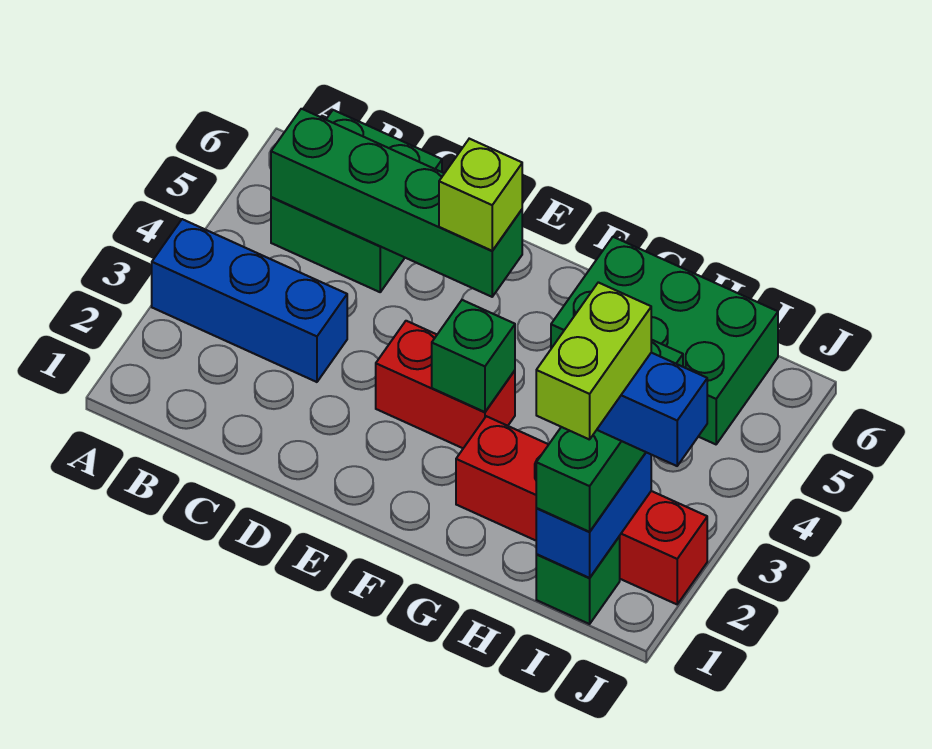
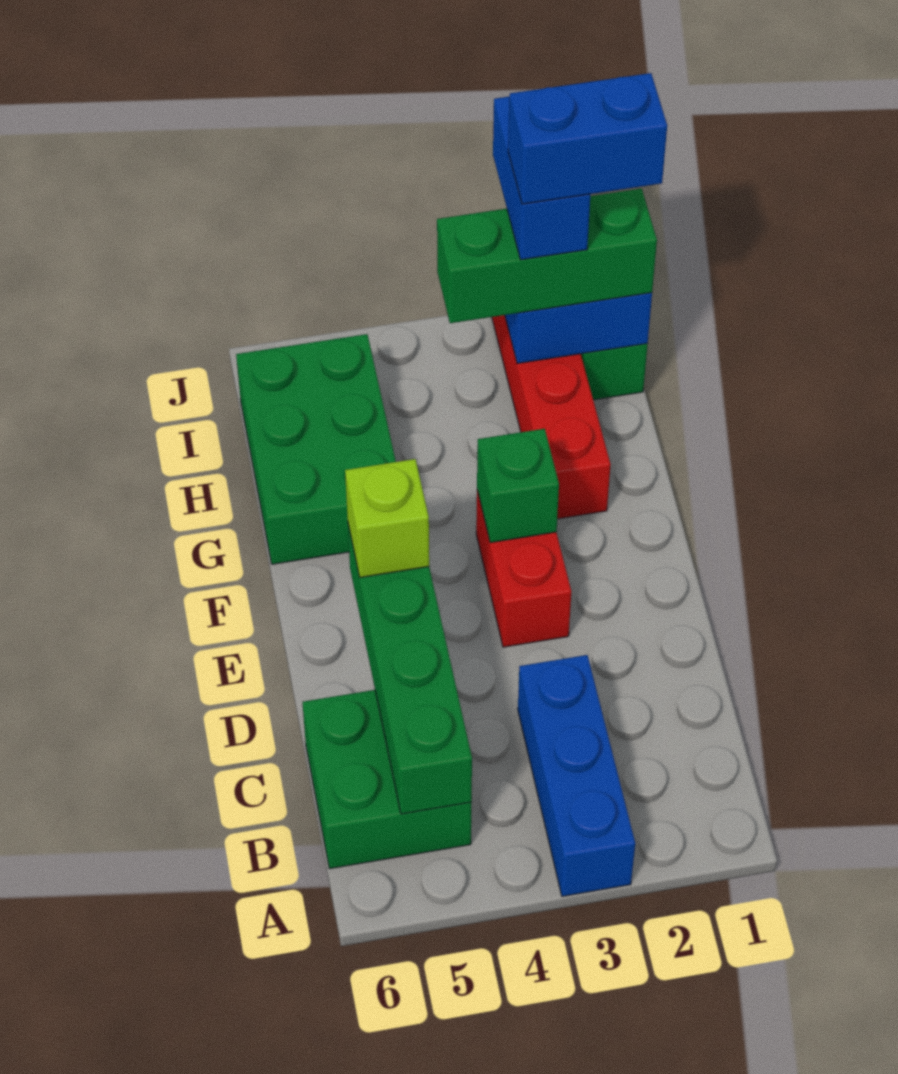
lime brick I1:I2 level 5 -> blue brick I1:I2 level 5

